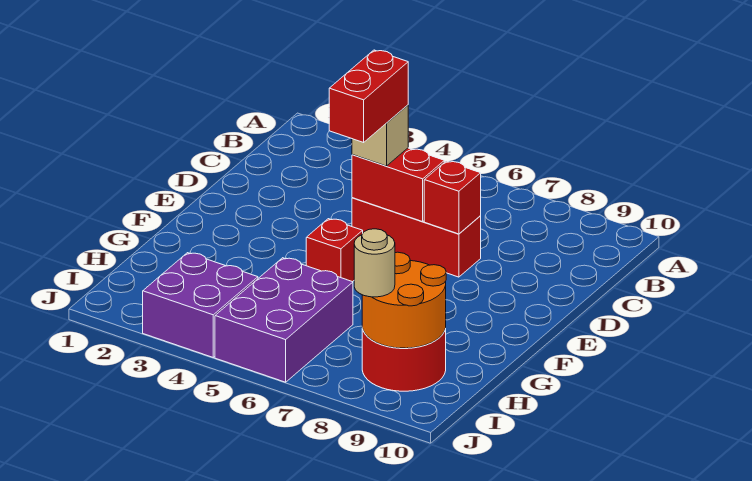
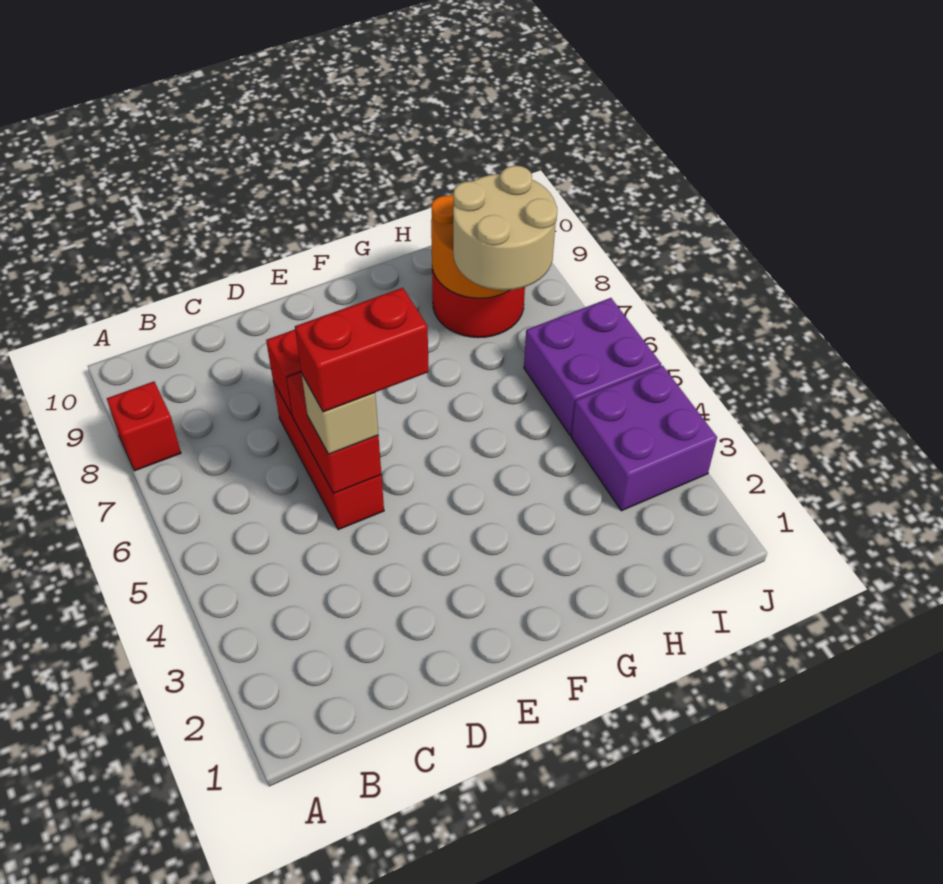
red brick F5 level 1 -> red brick A8 level 1
purple brick H5:J6 level 1 -> purple brick I5:J6 level 1
tan round brick I8 level 3 -> tan round brick H7:I8 level 3

